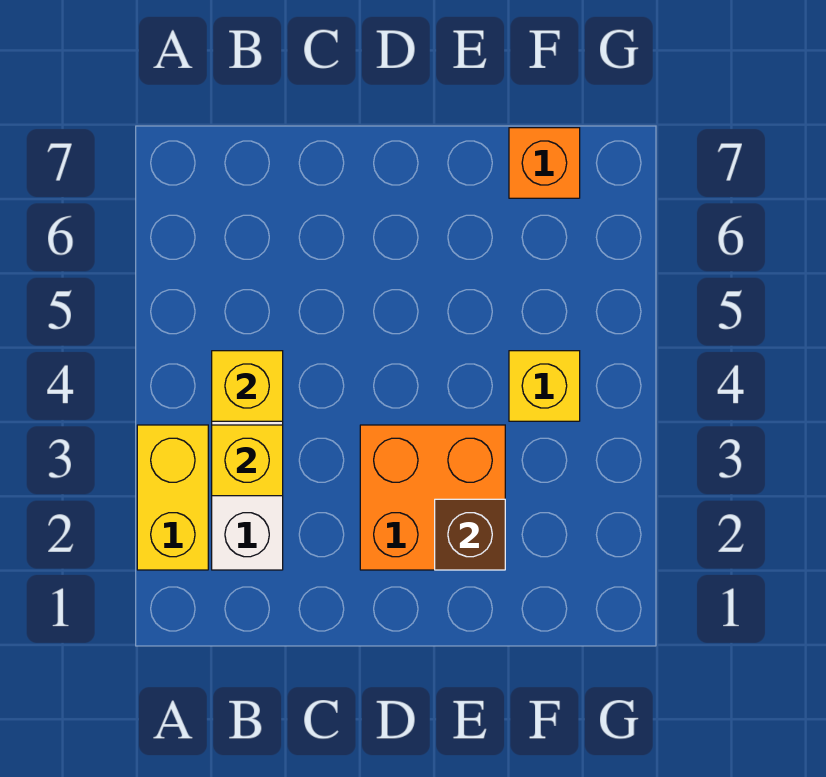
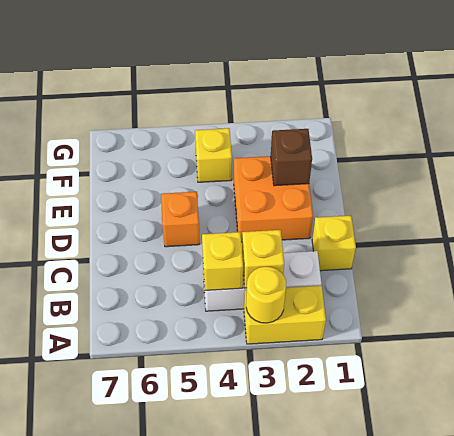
none -> yellow round brick A3 level 2
none -> yellow brick C1 level 1
orange brick F7 level 1 -> orange brick D5 level 1

